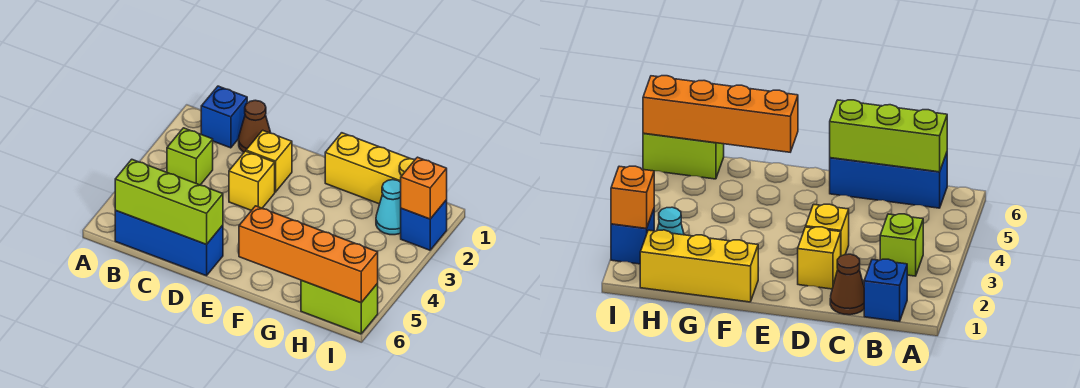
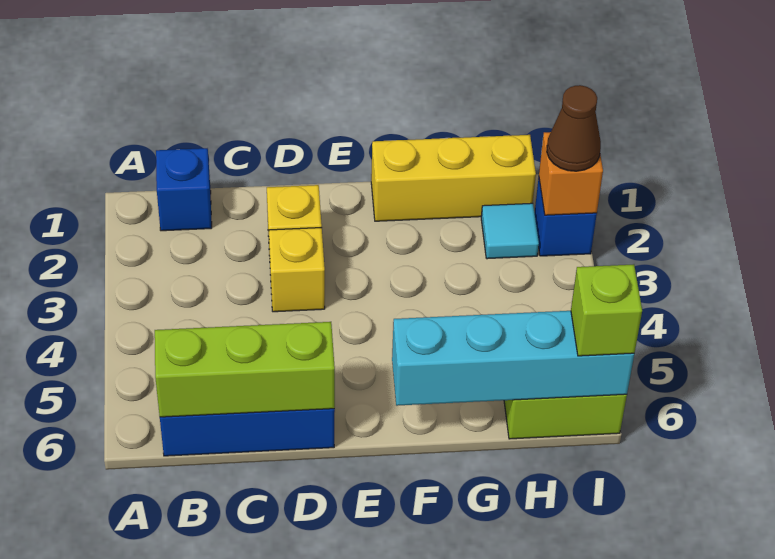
lime brick B3 level 1 -> lime brick I6 level 3
brown cone C1 level 1 -> brown cone I2 level 3
orange brick F6:I6 level 2 -> cyan brick F6:I6 level 2
cyan cone H2 level 1 -> cyan tile H2 level 1

